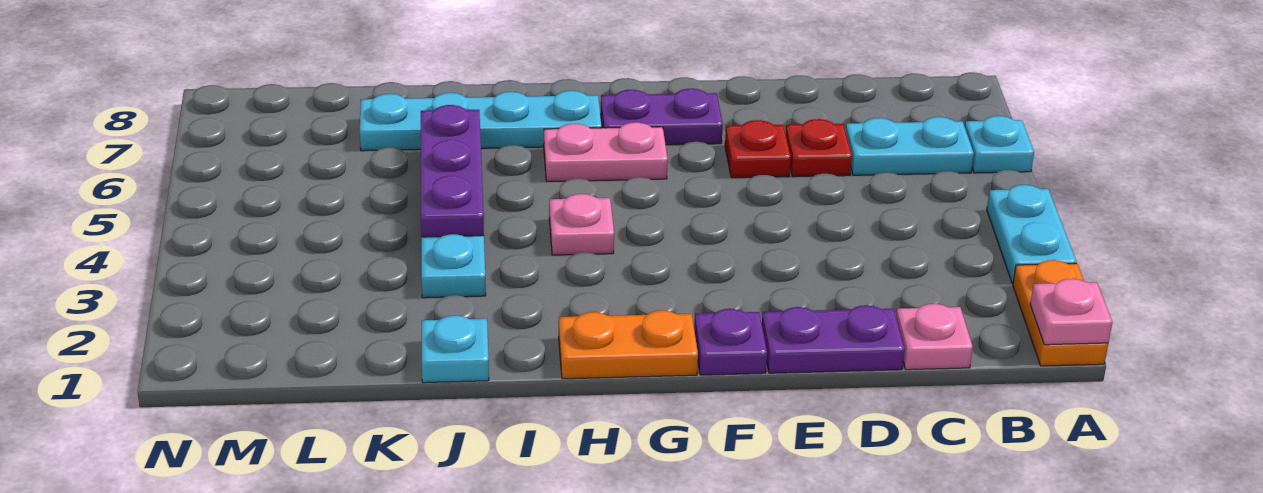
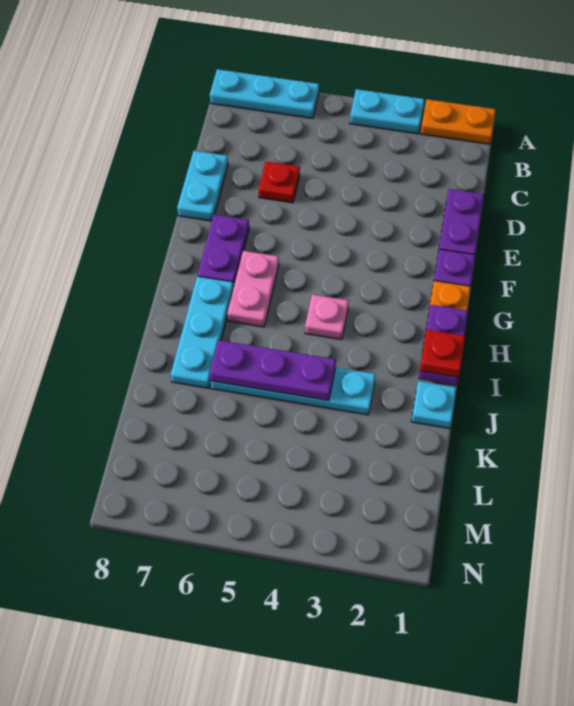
pink plate A1 level 2 -> none
cyan plate A6 level 1 -> cyan plate A6:A8 level 1
cyan plate B6:C6 level 1 -> cyan plate D8:E8 level 1
pink plate C1 level 1 -> none
red plate E6 level 1 -> red plate I1 level 3
none -> purple plate H1:I1 level 2
cyan plate H7:K7 level 1 -> cyan plate H7:J7 level 1

